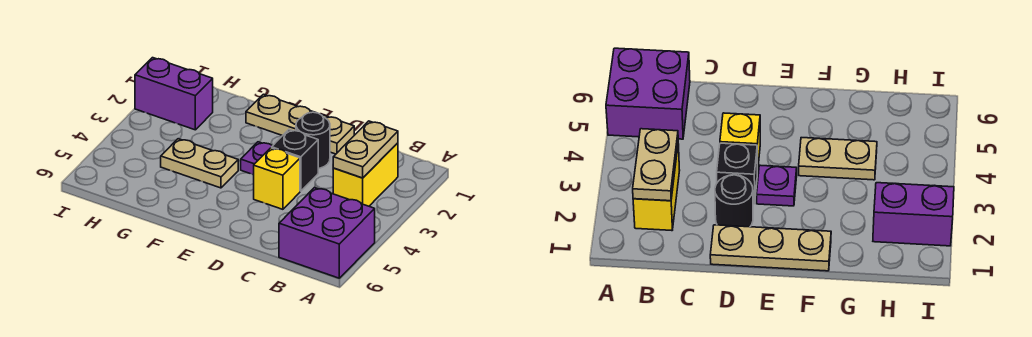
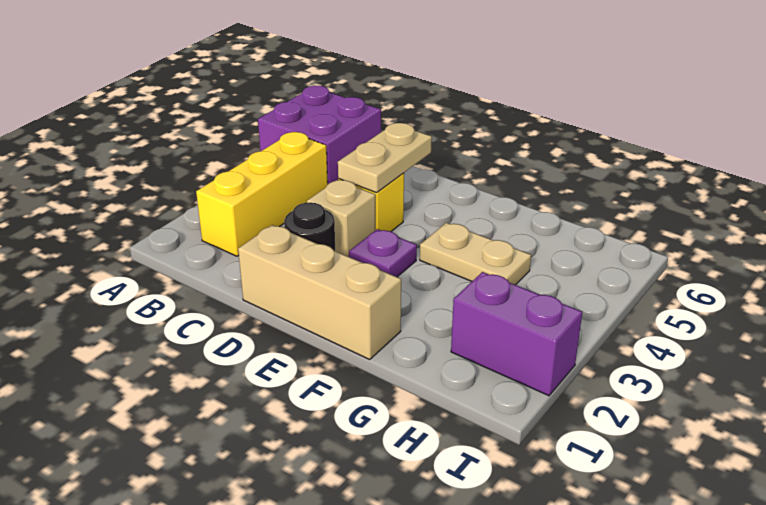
yellow brick B2:B3 level 1 -> yellow brick B2:B4 level 1
tan plate B2:B3 level 2 -> tan plate D4:D5 level 2
tan plate D1:F1 level 1 -> tan brick D1:F1 level 1
black brick D3 level 1 -> tan brick D3 level 1

